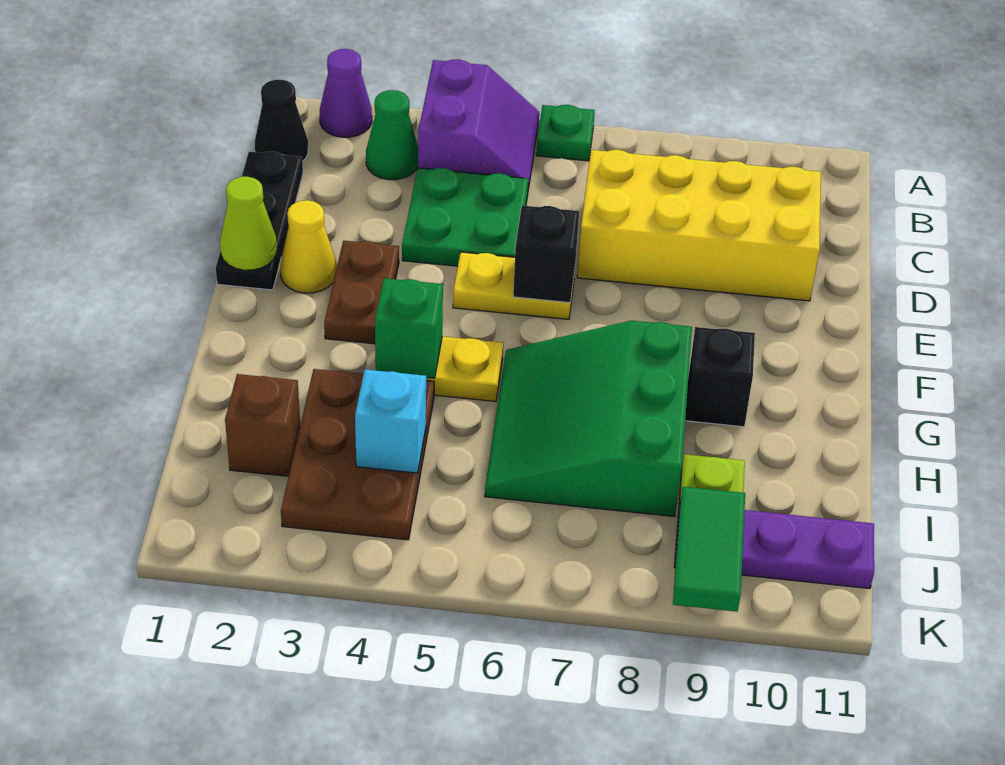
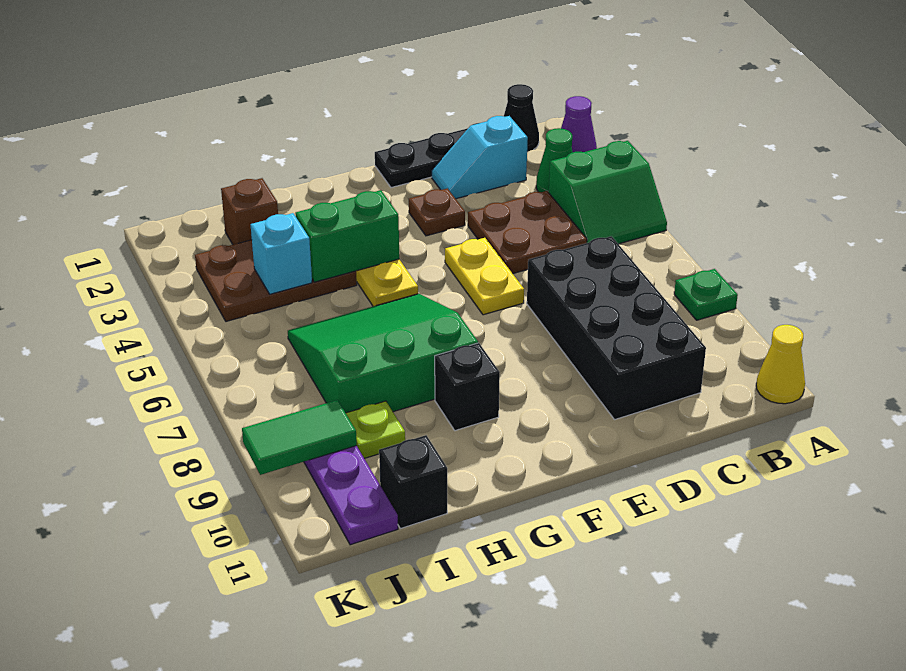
purple slope A4:B5 level 1 top 4 -> green slope A4:B5 level 1 top 4
green plate A6 level 1 -> green plate A8 level 1
none -> cyan slope C2:D2 level 1 top C
green plate C4:D5 level 1 -> brown plate C4:D5 level 1
yellow brick C7:D10 level 1 -> black brick C7:D10 level 1
lime cone E1 level 2 -> none
yellow cone E2 level 1 -> yellow cone A11 level 1
brown plate E3:F3 level 1 -> brown plate E3 level 1
black brick E6 level 2 -> black brick I11 level 1
green brick G4 level 2 -> green brick G4:H4 level 2

